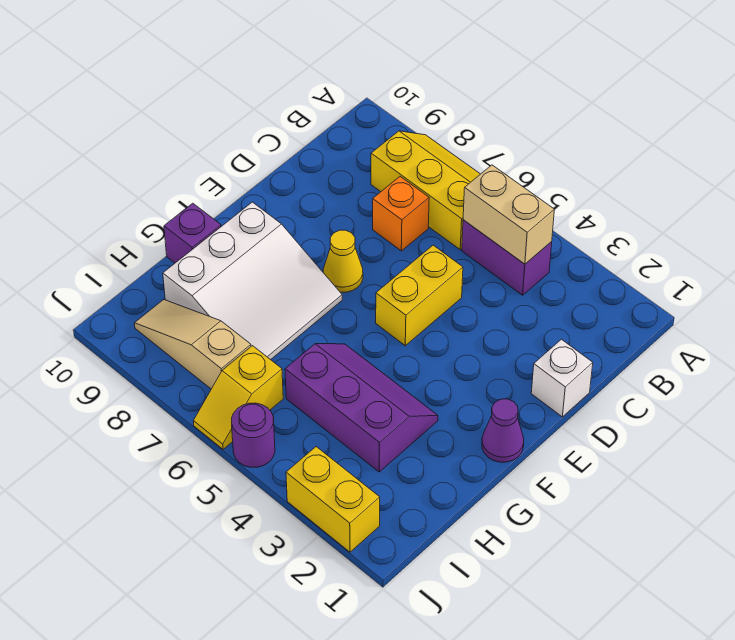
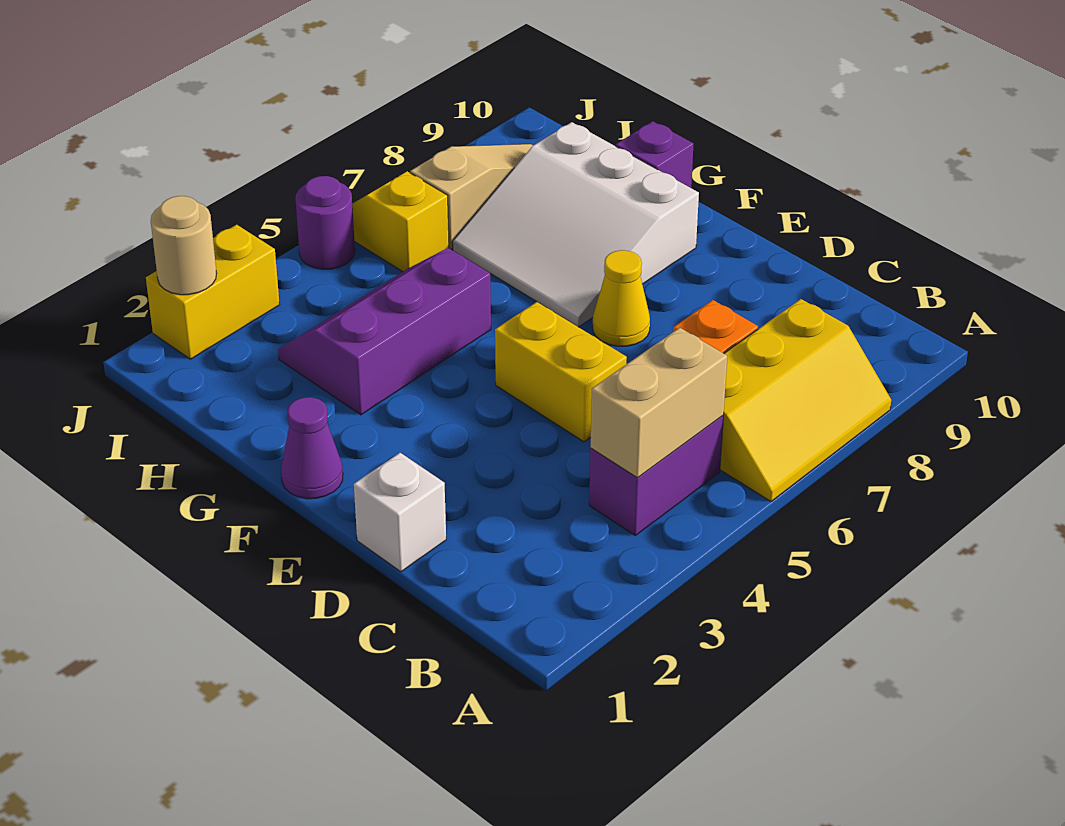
purple slope G3:H5 level 1 top H -> purple slope G3:H5 level 1 top G
none -> tan round brick J2 level 2

